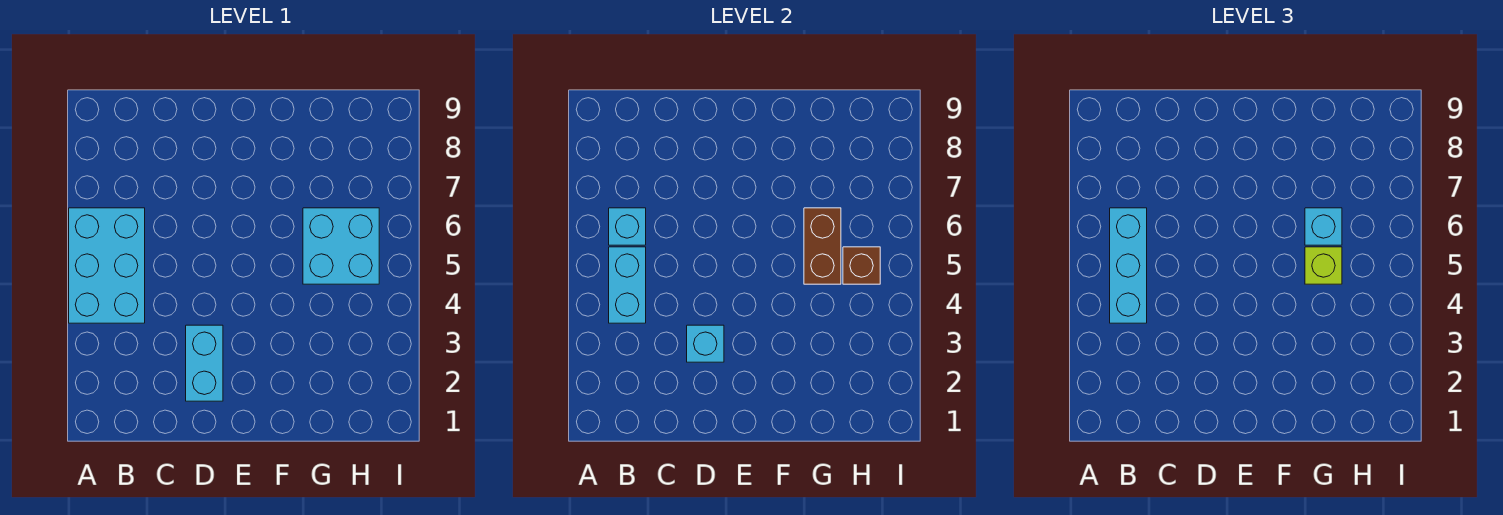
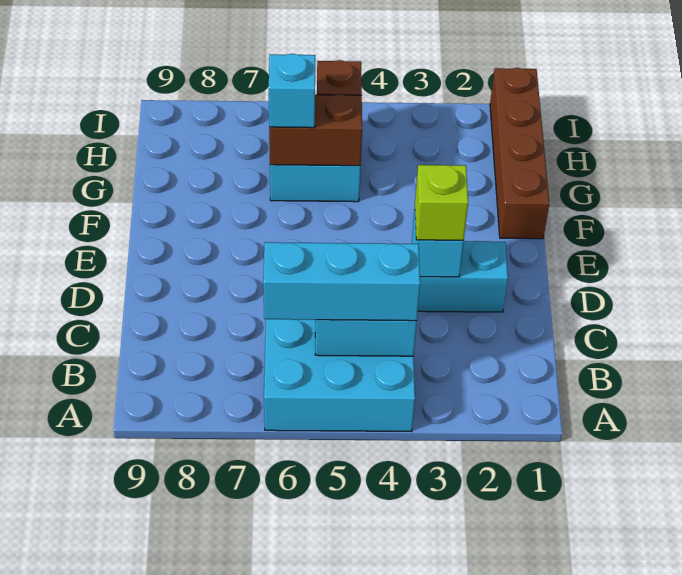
cyan brick B6 level 2 -> none
none -> brown brick F1:I1 level 1
lime brick G5 level 3 -> lime brick D3 level 3

